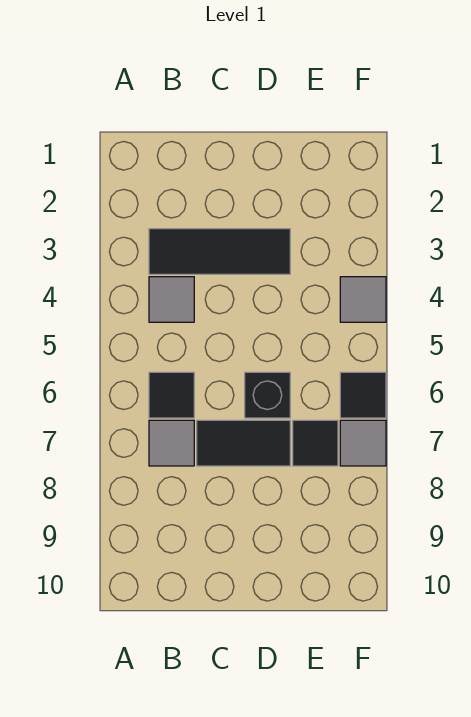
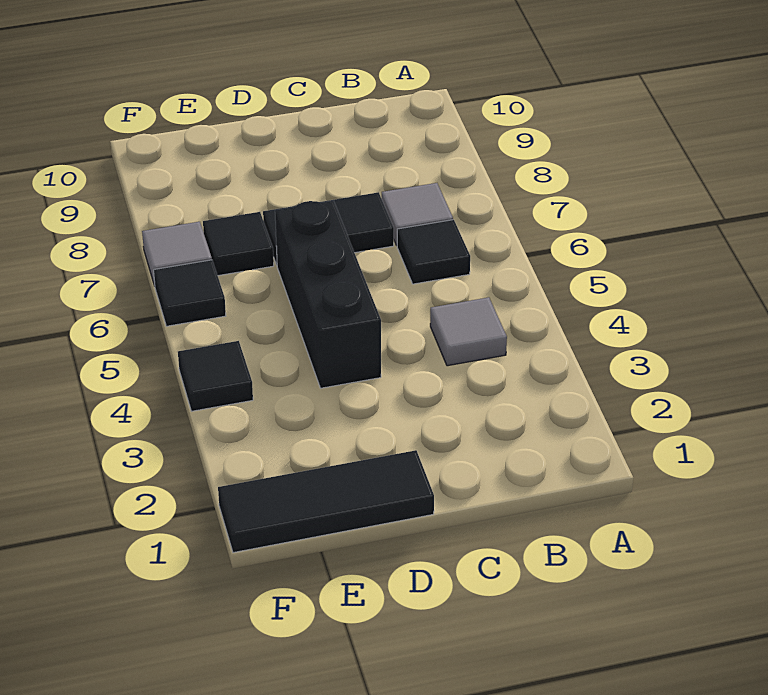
black tile B3:D3 level 1 -> black tile D1:F1 level 1
black brick D6 level 1 -> black brick D4:D6 level 1
grey tile F4 level 1 -> black tile F4 level 1

